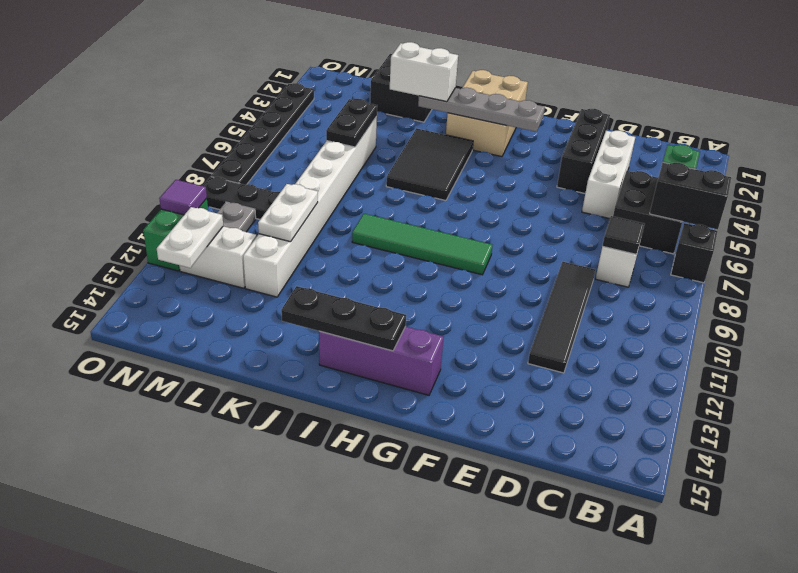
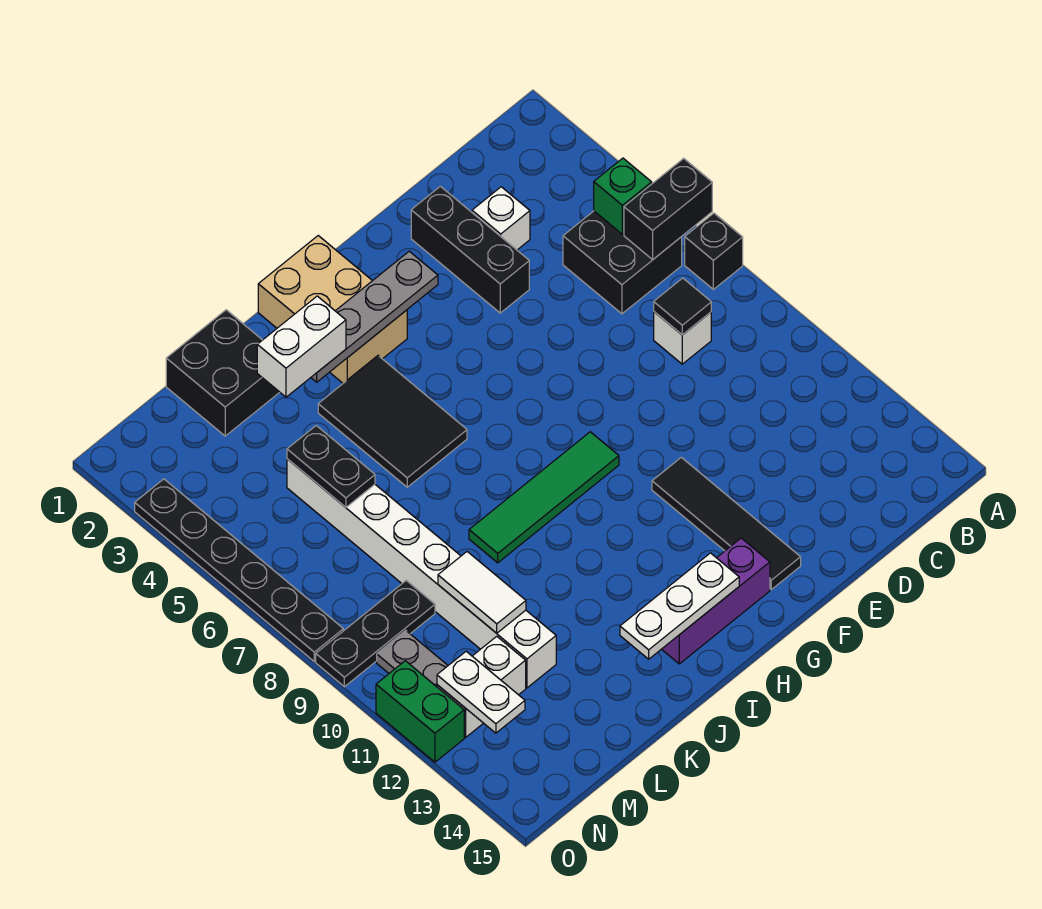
white brick D3:D5 level 1 -> white brick D3 level 1
black tile D9:D12 level 1 -> black tile F11:F14 level 1
black plate H14:J14 level 2 -> white plate H14:J14 level 2
white plate L10:L11 level 2 -> white tile L10:L11 level 2
purple tile O11 level 2 -> none

